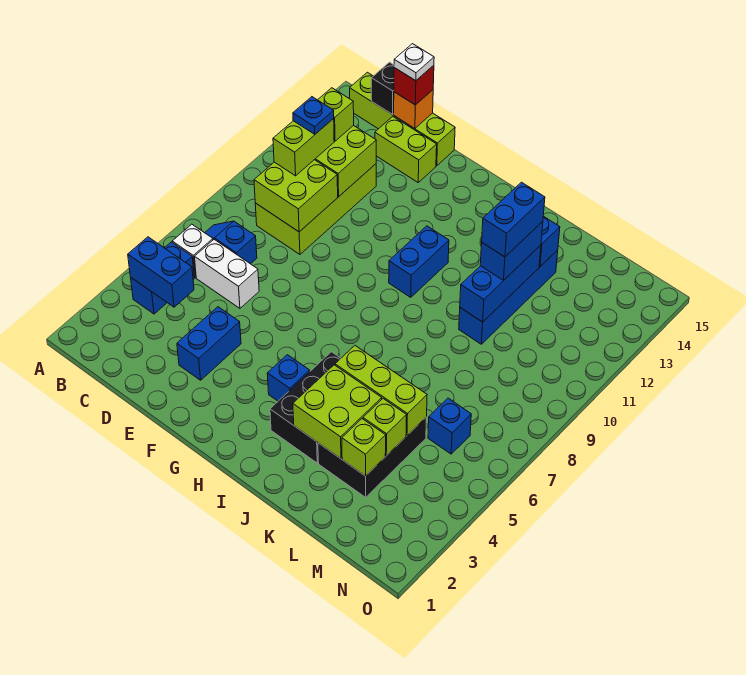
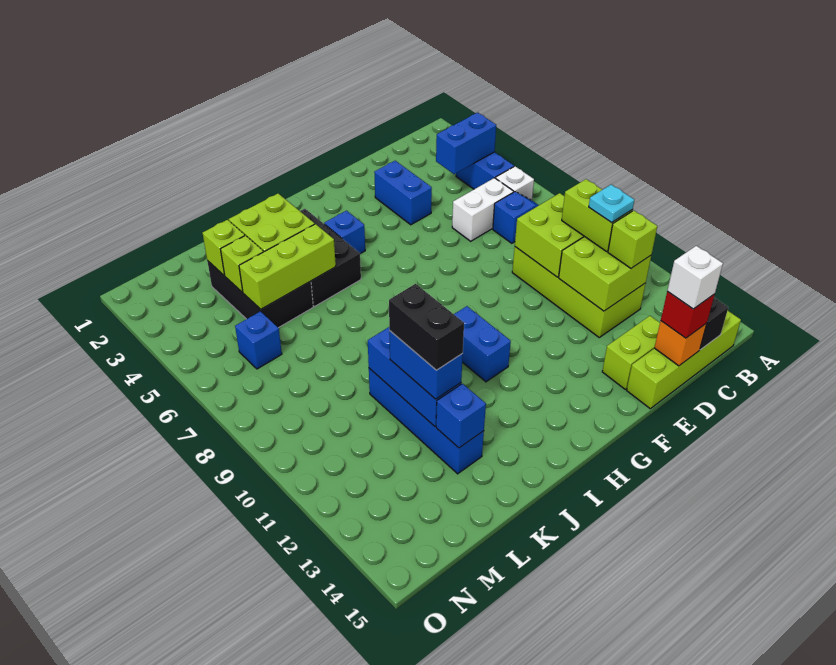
blue plate C11 level 4 -> cyan plate C11 level 4
white plate D15 level 4 -> white brick D15 level 4
blue brick K11:K12 level 4 -> black brick K11:K12 level 4

